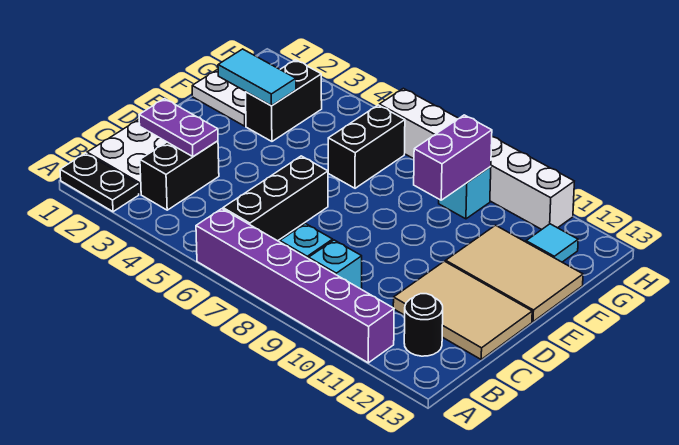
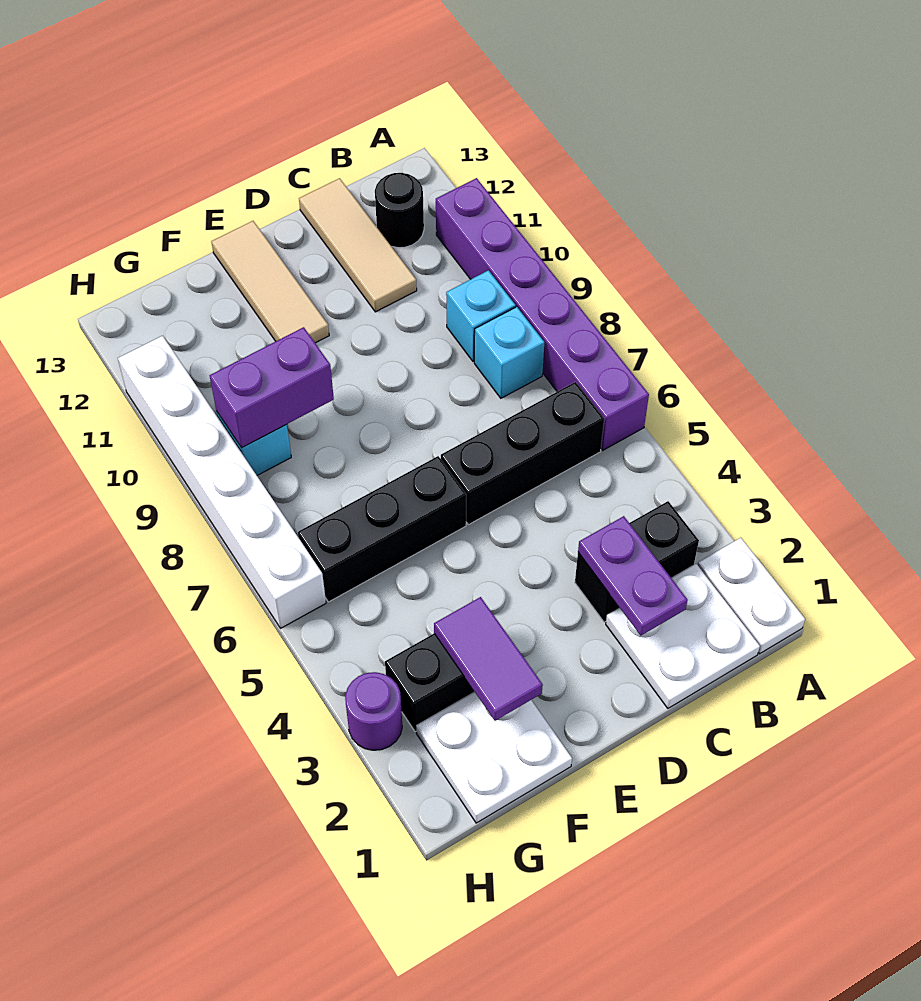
black plate A1:A2 level 1 -> white plate A1:A2 level 1
tan tile C11:D13 level 1 -> tan tile C11:C13 level 1
tan tile E11:F13 level 1 -> tan tile E11:E13 level 1
cyan tile F2:F3 level 2 -> purple tile F2:F3 level 2
black brick F6:G6 level 1 -> black brick E6:G6 level 1
cyan tile G12 level 1 -> none
none -> purple round brick H3 level 1

